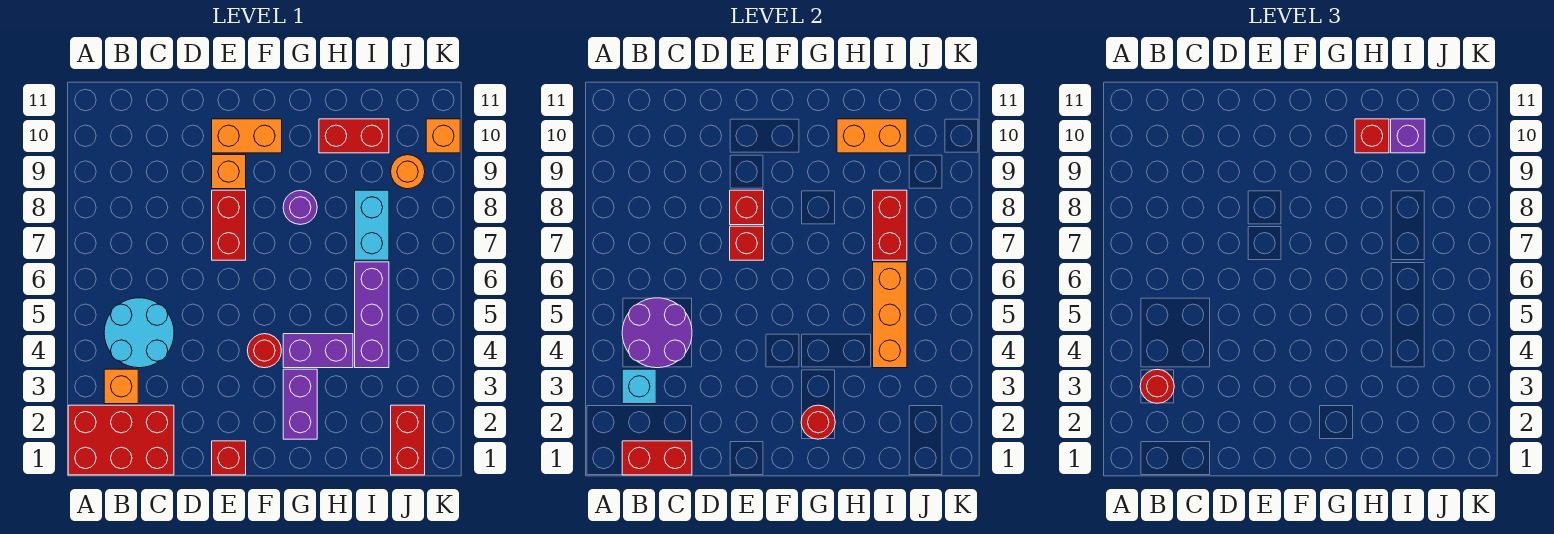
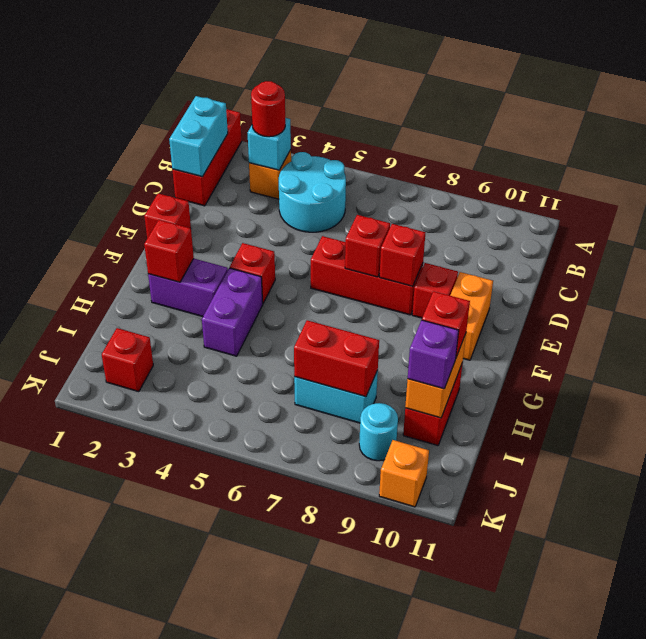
red brick A1:C2 level 1 -> red brick A1:C1 level 1
red brick B1:C1 level 2 -> cyan brick B1:C1 level 2
purple round brick B4:C5 level 2 -> none
red brick E7:E8 level 1 -> red brick E6:E8 level 1
orange brick E9 level 1 -> red brick E9 level 1
red round brick F4 level 1 -> red brick F4 level 1
red round brick G2 level 2 -> red brick G2 level 2
purple round brick G8 level 1 -> none
purple brick I4:I6 level 1 -> none
orange brick I4:I6 level 2 -> none
red brick J1:J2 level 1 -> red brick J2 level 1
orange round brick J9 level 1 -> cyan round brick J9 level 1

